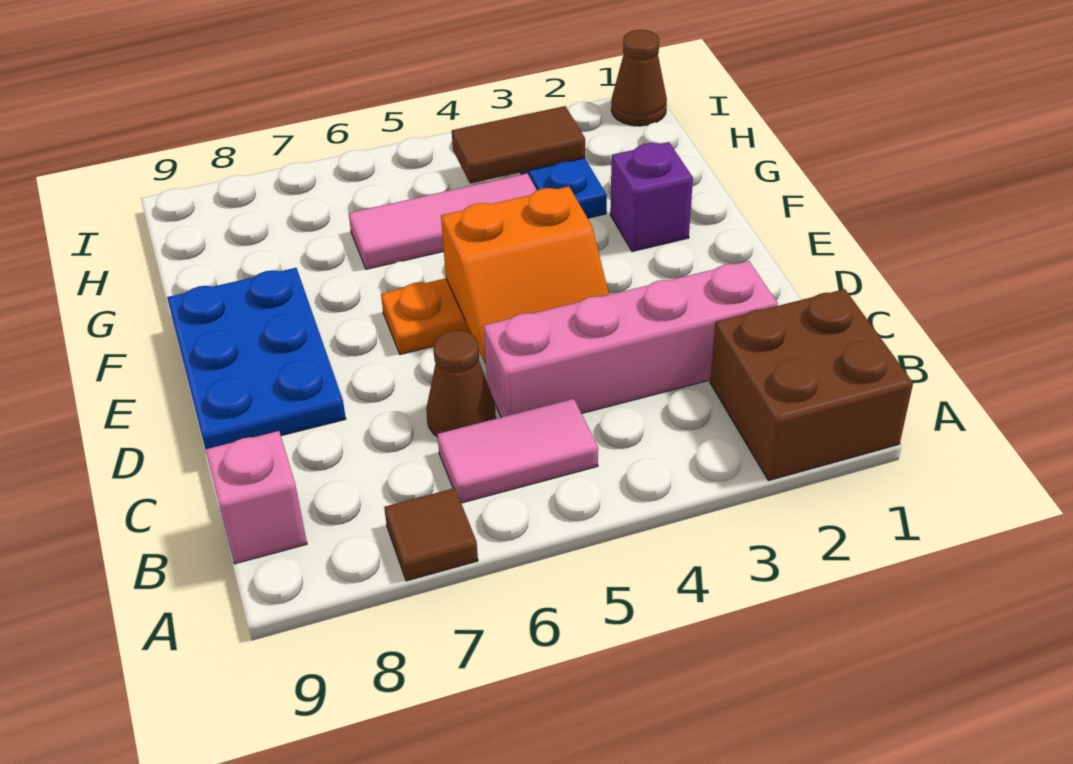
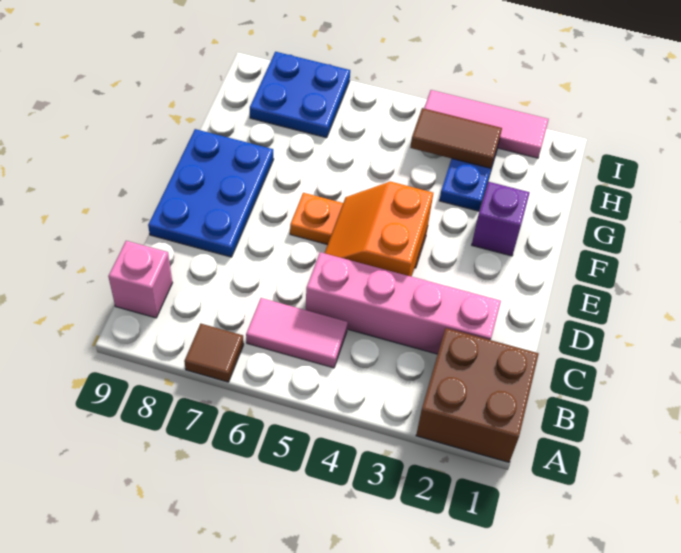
brown cone C6 level 1 -> none
orange slope D4:E5 level 2 top E -> orange slope D4:E5 level 2 top 4
pink tile G4:G6 level 1 -> pink tile I2:I4 level 1
none -> blue plate H7:I8 level 1
brown cone I1 level 1 -> none

